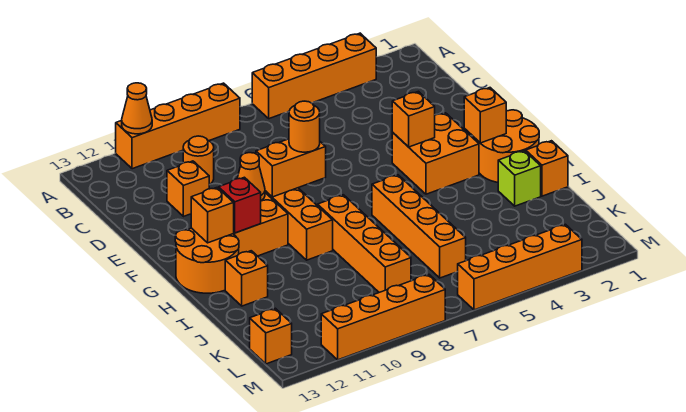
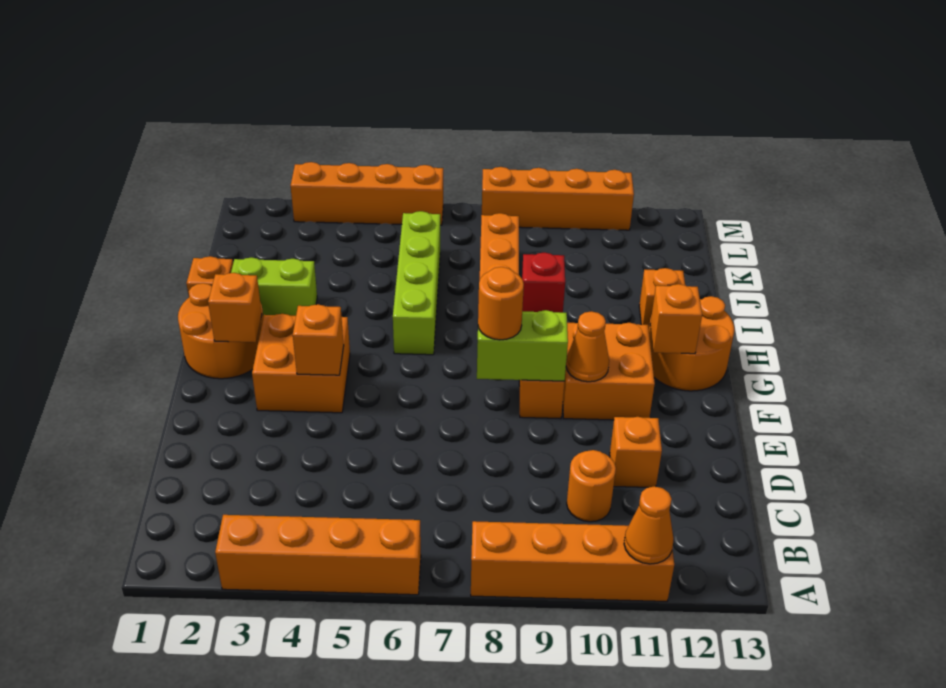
orange brick F8:F9 level 2 -> lime brick F8:F9 level 2
red brick G11 level 2 -> red brick H9 level 2
orange brick H6:K6 level 1 -> lime brick H6:K6 level 1
lime brick I2 level 1 -> lime brick I2:I3 level 1
orange brick L13 level 1 -> none

